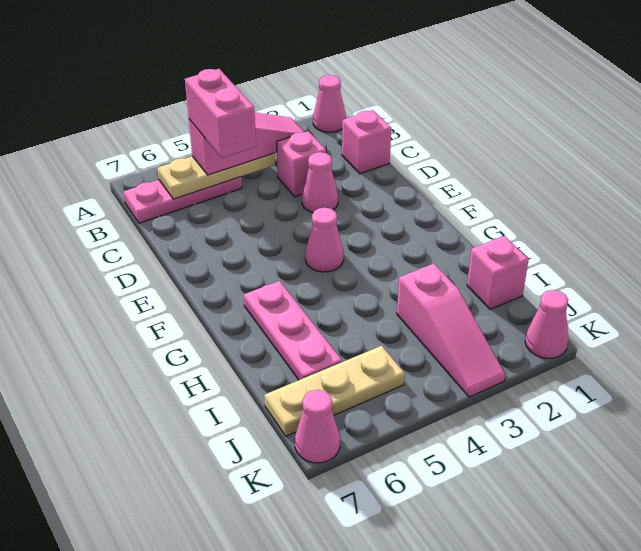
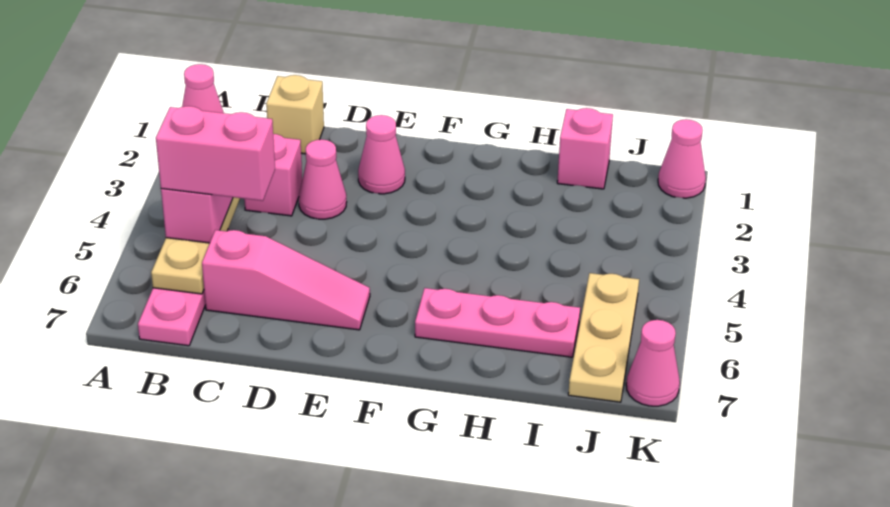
pink brick C1 level 1 -> tan brick C1 level 1
pink cone F4 level 1 -> pink cone E2 level 1
pink slope I3:K3 level 1 top I -> pink slope C6:E6 level 1 top C

